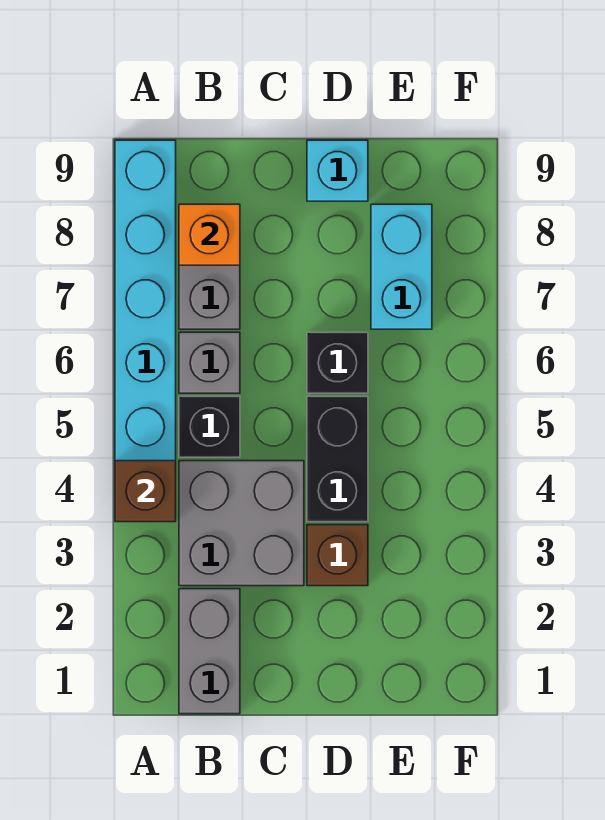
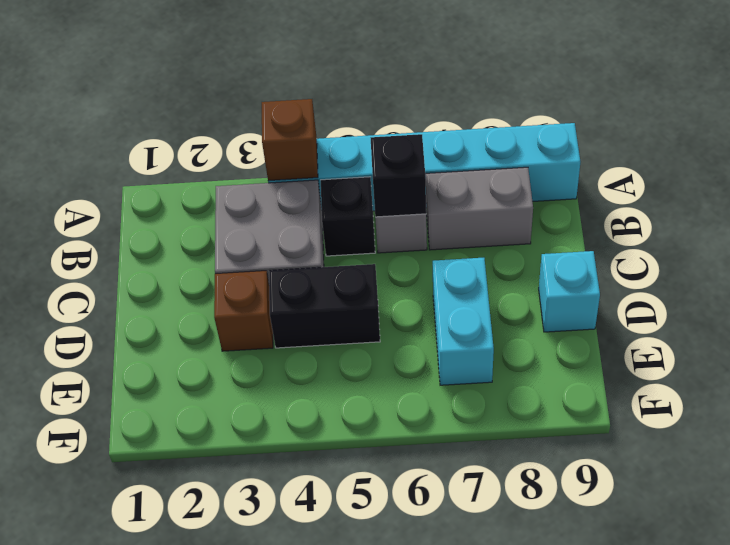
grey brick B1:B2 level 1 -> none
orange brick B8 level 2 -> none
black brick D6 level 1 -> black brick B6 level 2
cyan brick E7:E8 level 1 -> cyan brick D7:E7 level 1

